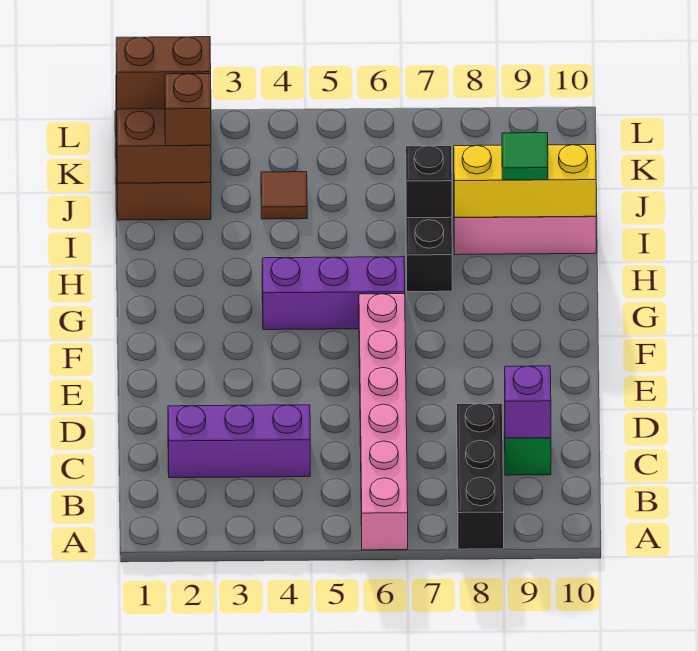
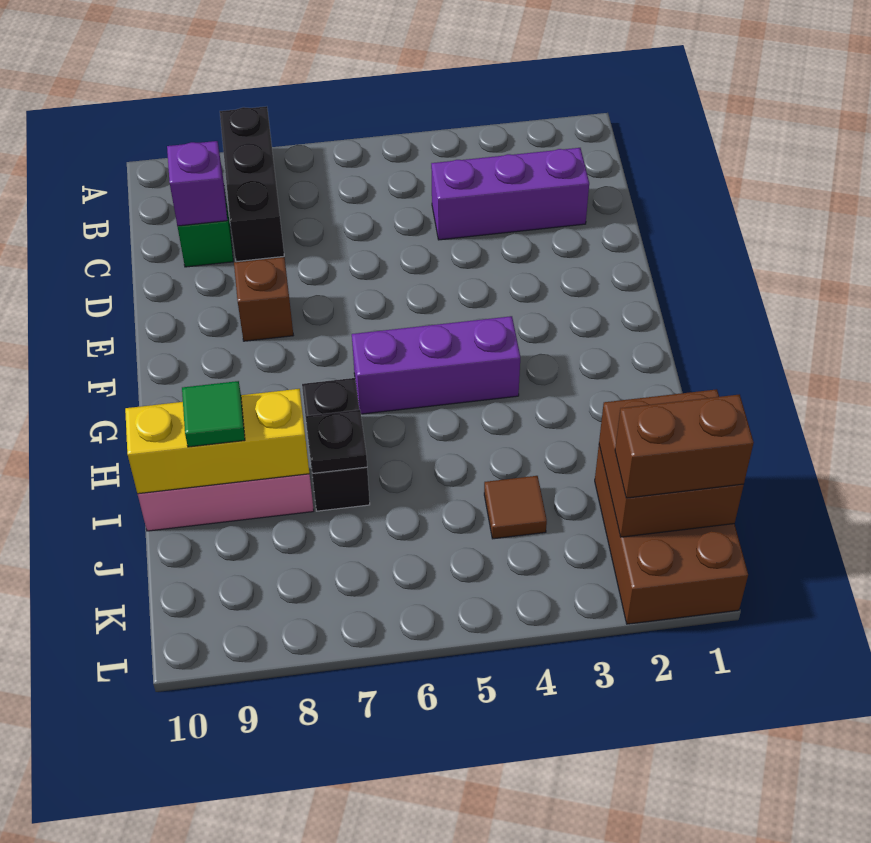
pink brick A6:F6 level 1 -> none
black brick I7 level 2 -> black plate I7 level 2
brown brick J2 level 3 -> brown brick E8 level 1

